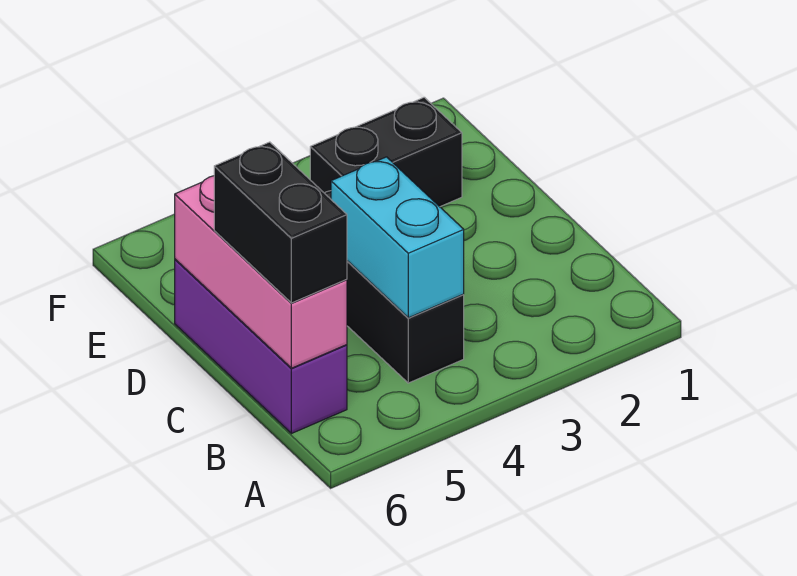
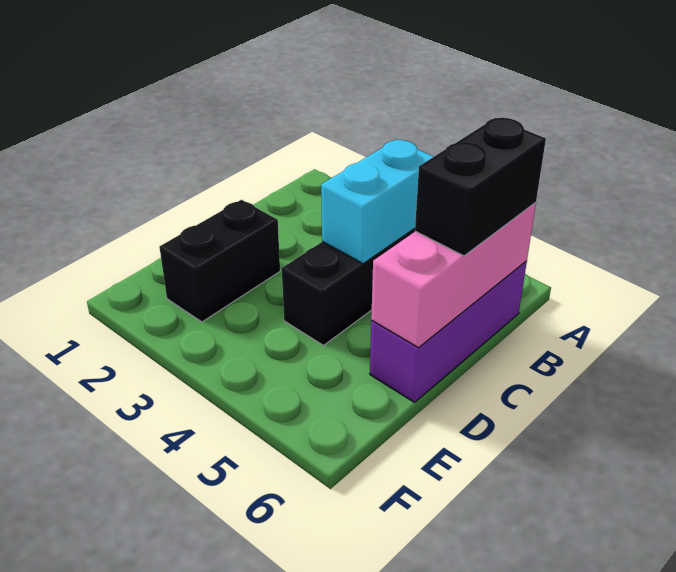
black brick E2:E3 level 1 -> black brick D2:E2 level 1

